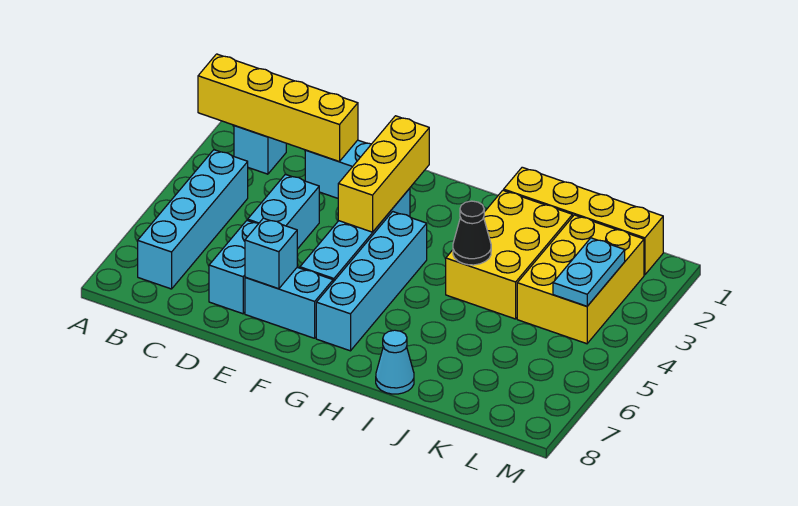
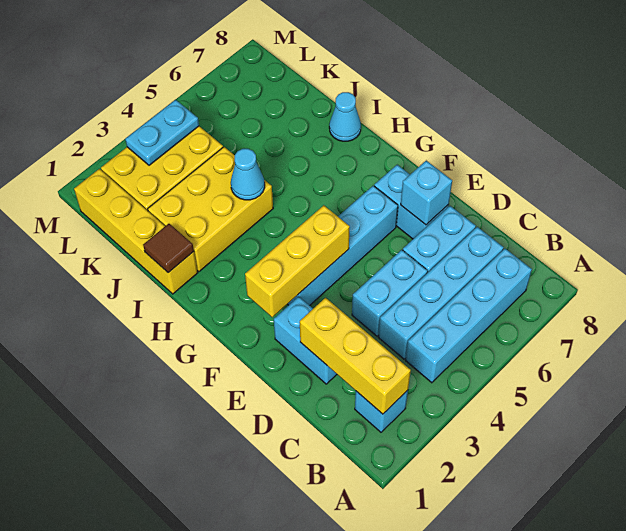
yellow brick A2:D2 level 2 -> yellow brick B2:D2 level 2
cyan brick G4:G7 level 1 -> cyan brick C4:C7 level 1
none -> brown tile I1 level 2
black cone I4 level 2 -> cyan cone I4 level 2

